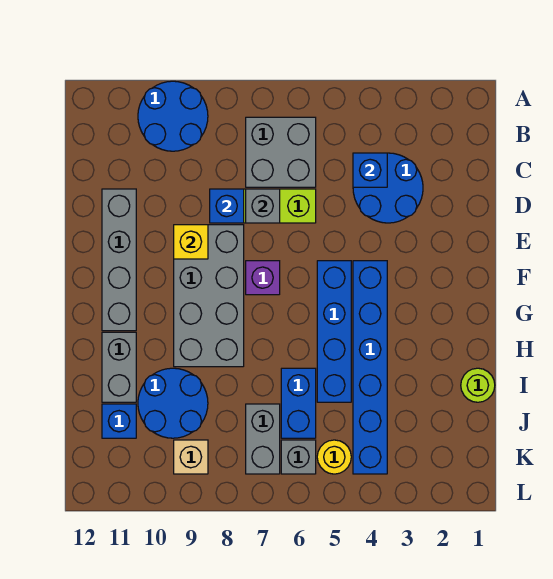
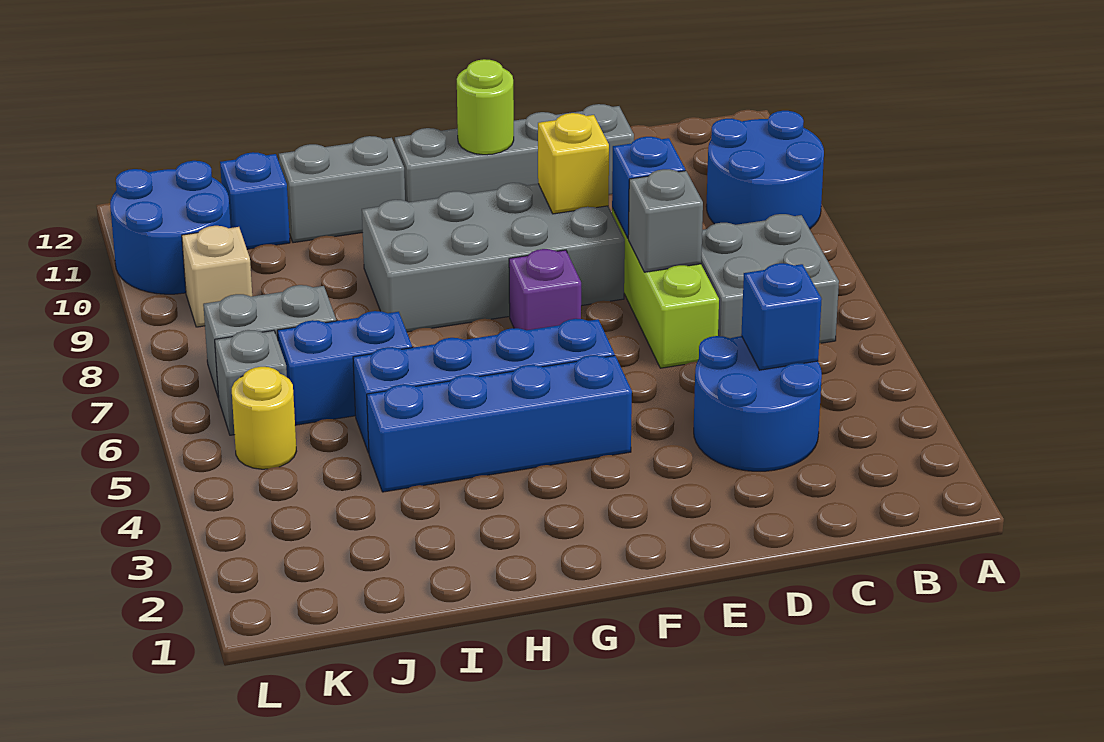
blue brick F4:K4 level 1 -> blue brick F4:I4 level 1
lime round brick I1 level 1 -> lime round brick F11 level 2
blue round brick I9:J10 level 1 -> blue round brick K10:L11 level 1

